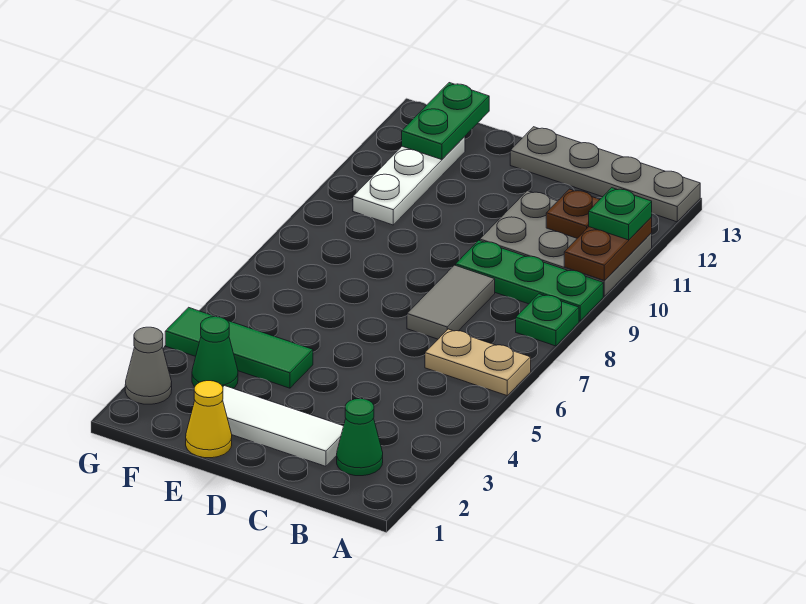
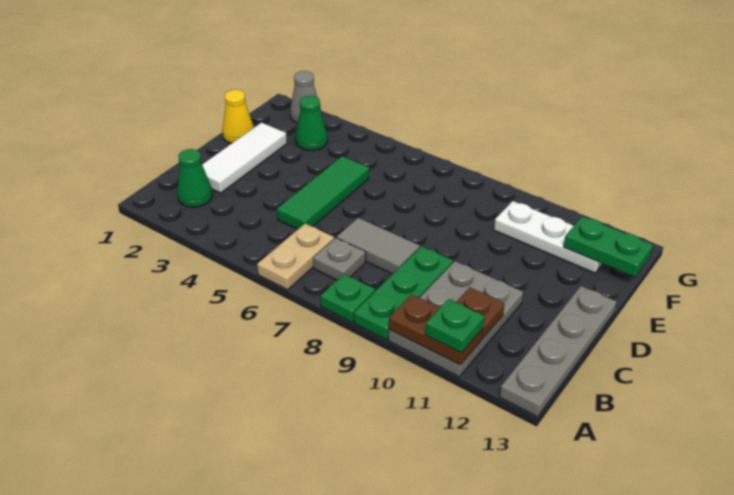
none -> grey plate B7 level 1
green tile E4:G4 level 1 -> green tile C5:E5 level 1

